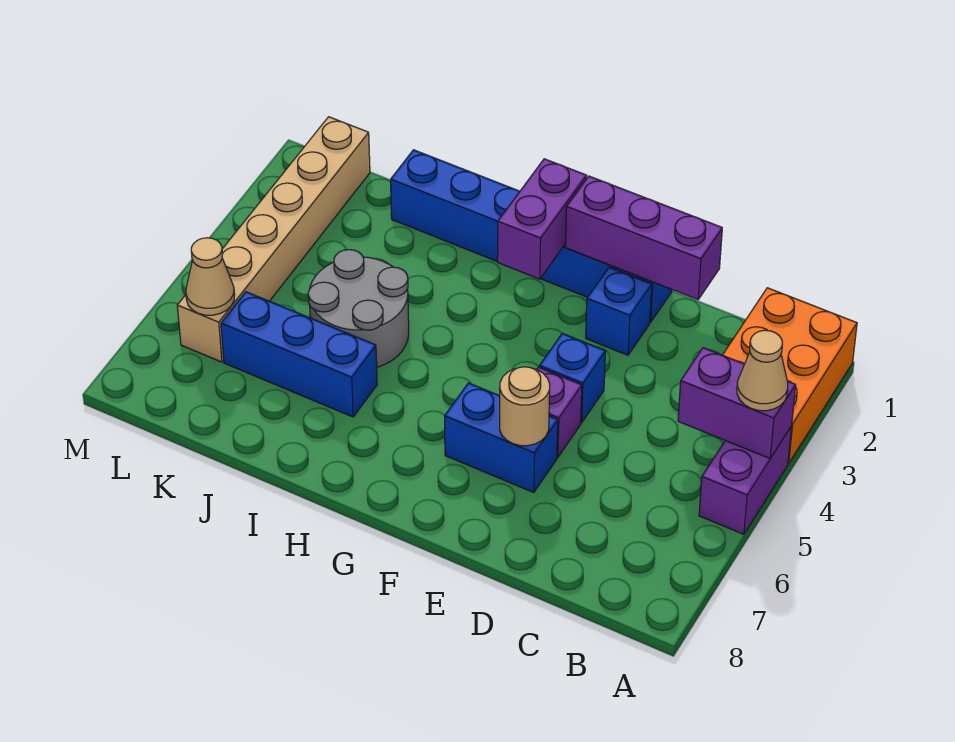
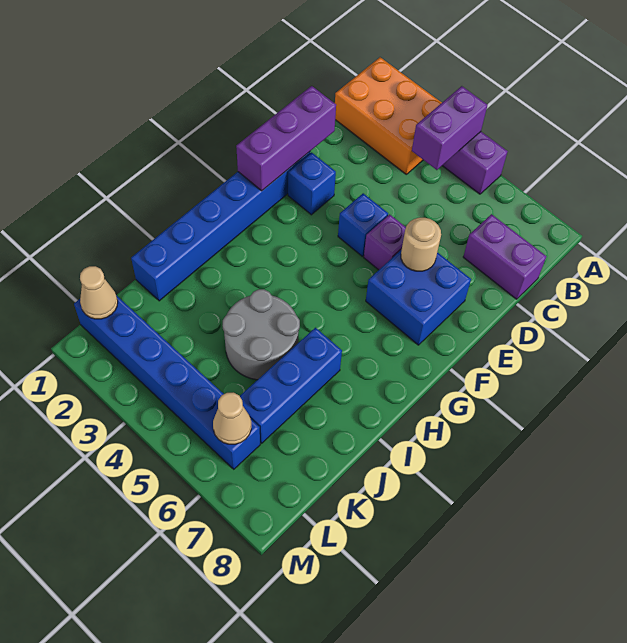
tan cone A4 level 3 -> tan cone L1 level 2
blue brick E6:F6 level 1 -> blue brick E6:F7 level 1
purple brick G1:G2 level 2 -> purple brick C7:C8 level 1
tan brick L1:L6 level 1 -> blue brick L1:L6 level 1

